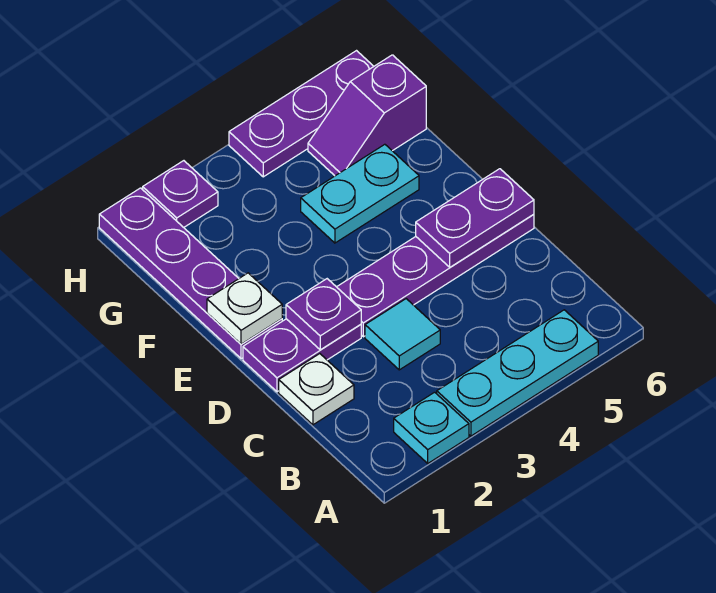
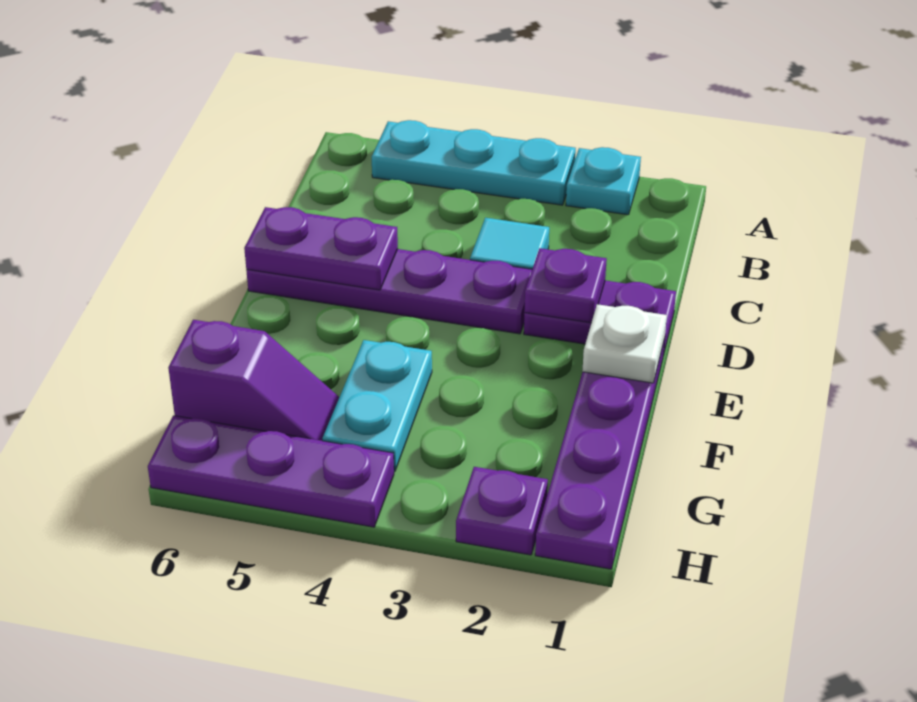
white plate C1 level 1 -> none
cyan plate F4:F5 level 1 -> cyan plate F4:G4 level 1

